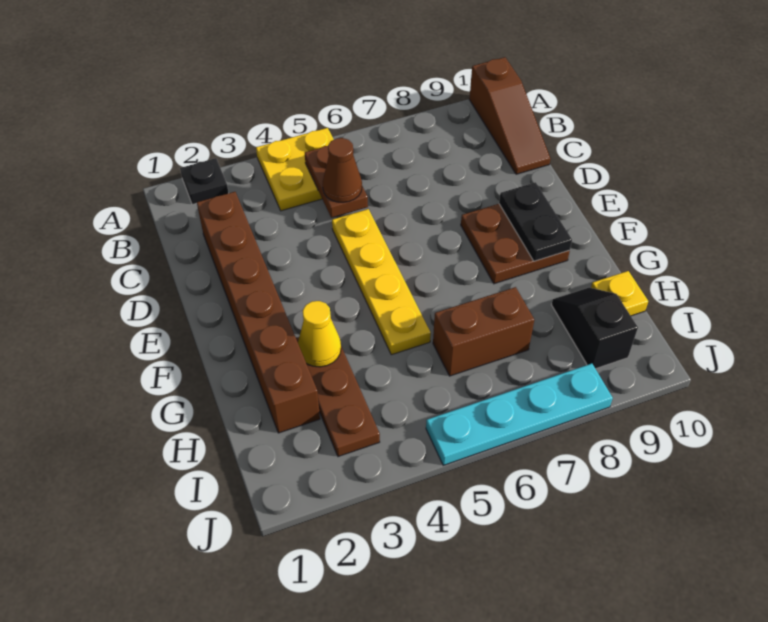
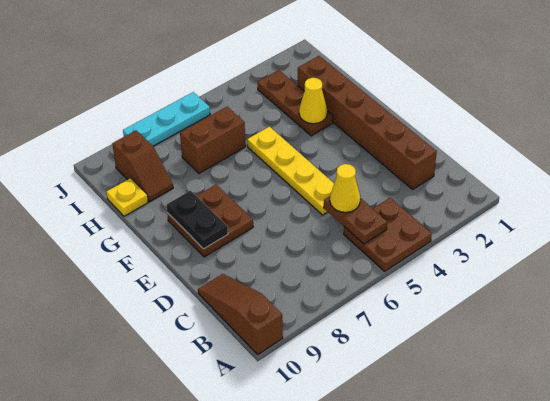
black plate A2 level 1 -> none
yellow plate A4:B5 level 1 -> brown plate A4:B5 level 1
brown cone C5 level 3 -> yellow cone C5 level 3
black slope H9:I9 level 1 top I -> brown slope H9:I9 level 1 top I
cyan plate J5:J8 level 1 -> cyan plate J6:J8 level 1

